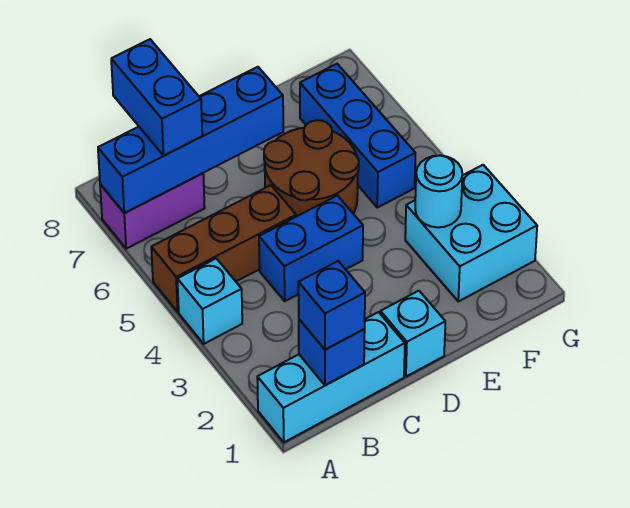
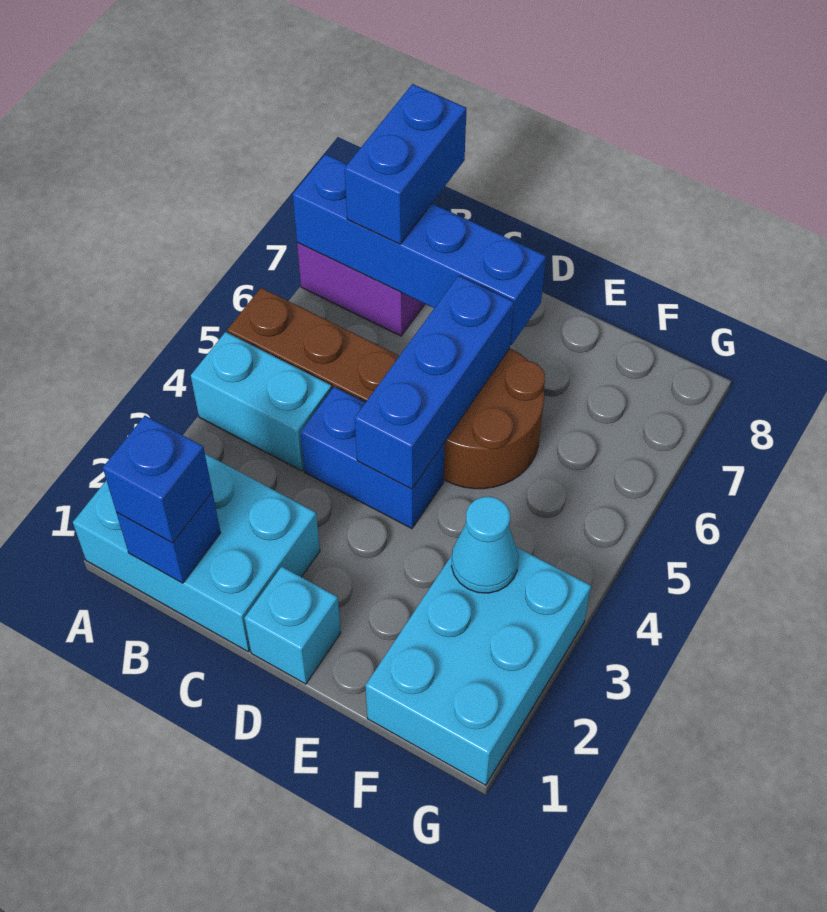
cyan brick A1:C1 level 1 -> cyan brick A1:C2 level 1
cyan brick A4 level 1 -> cyan brick A4:B4 level 1
cyan brick F2:G3 level 1 -> cyan brick F1:G3 level 1
cyan round brick F3 level 2 -> cyan cone F3 level 2
blue brick F5:F7 level 1 -> blue brick D4:D6 level 2

